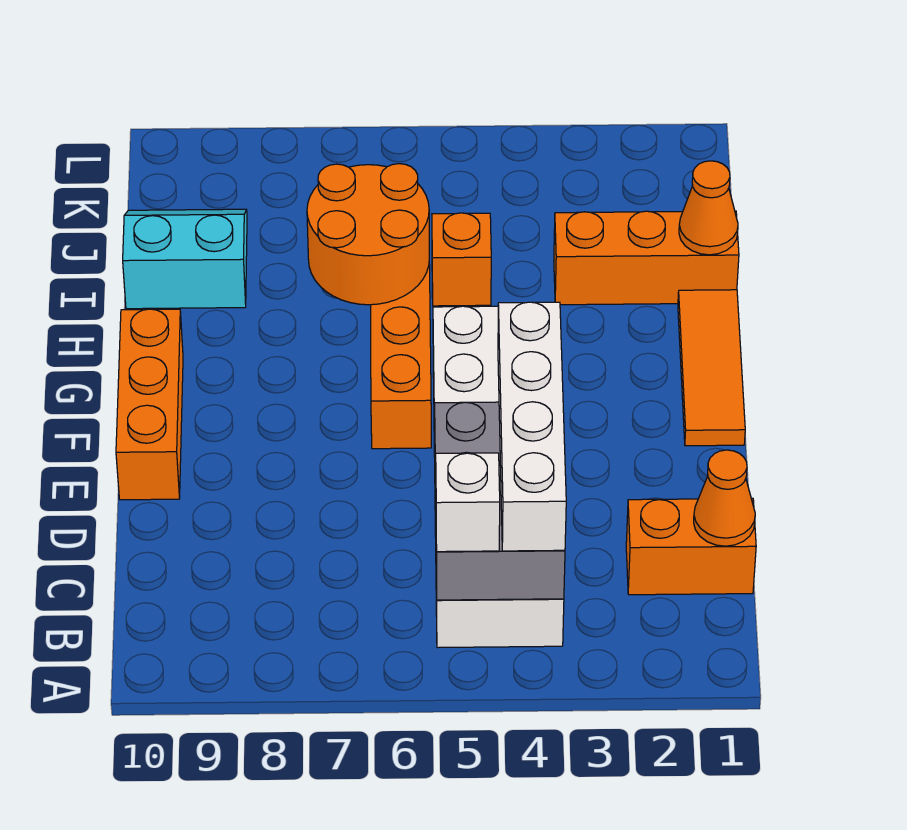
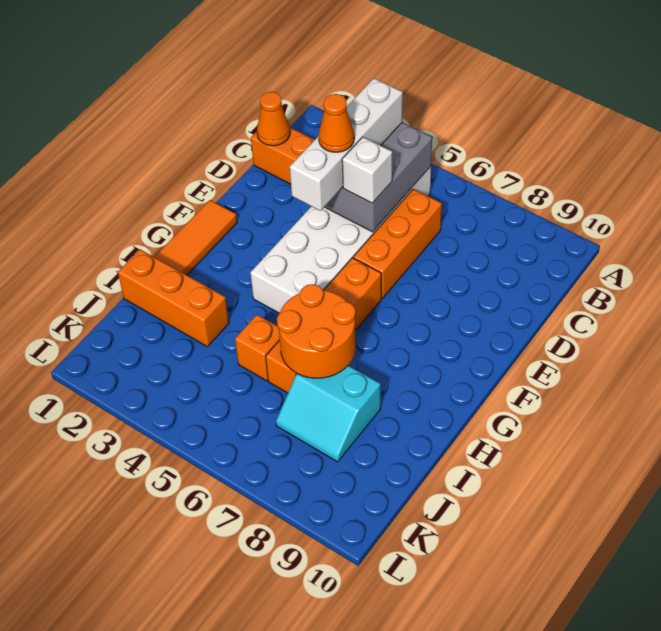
white brick B5 level 3 -> white brick D5 level 3
orange brick E10:G10 level 1 -> orange brick C6:E6 level 1
orange cone I1 level 2 -> orange cone D4 level 4
cyan slope I9:J10 level 1 top I -> cyan slope I7:J8 level 1 top I

